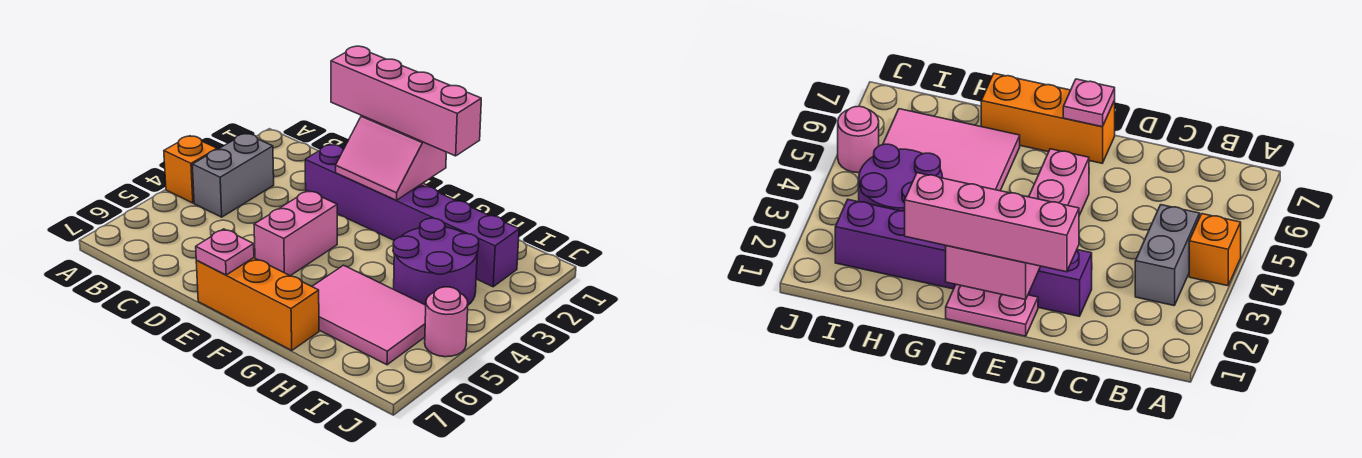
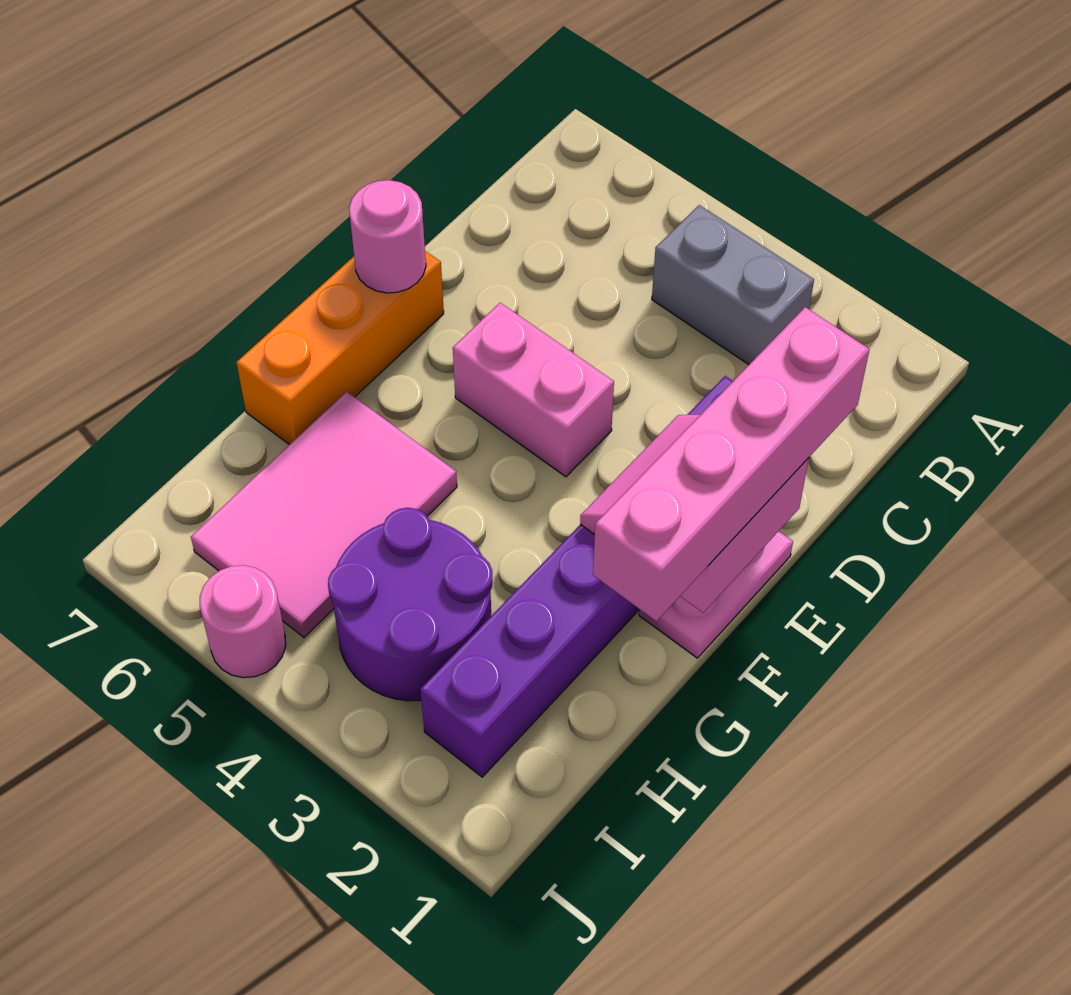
orange brick A4 level 1 -> none
pink plate E7 level 2 -> pink round brick E7 level 2

